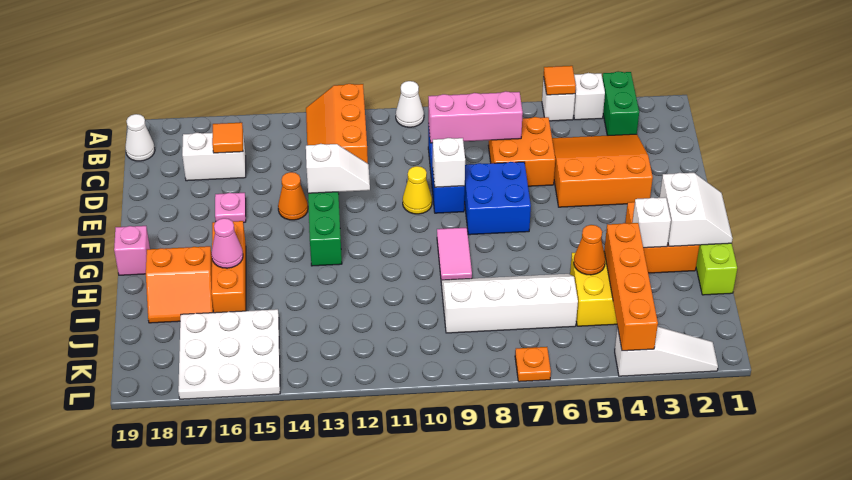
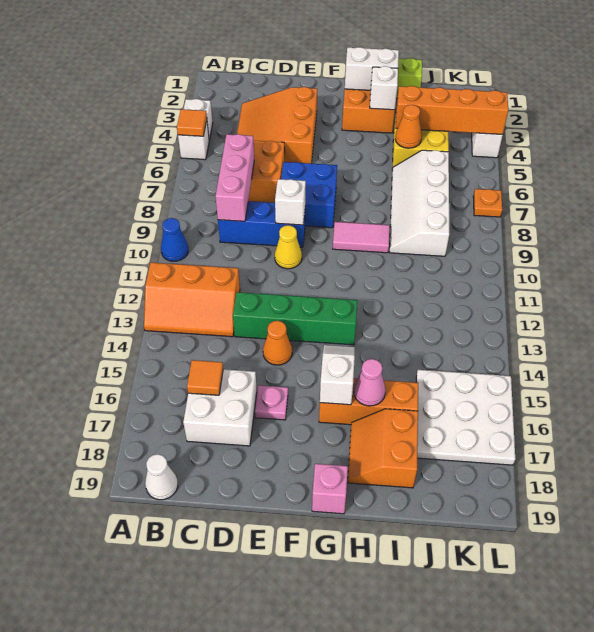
green brick A3:B3 level 1 -> none
white cone A10 level 1 -> blue cone A10 level 1
white brick C16:C17 level 1 -> white brick C16:D17 level 1
white slope E12:E13 level 2 top 13 -> white slope G15:G16 level 2 top 16
orange slope H17:I18 level 1 top H -> orange slope H17:I18 level 1 top I

